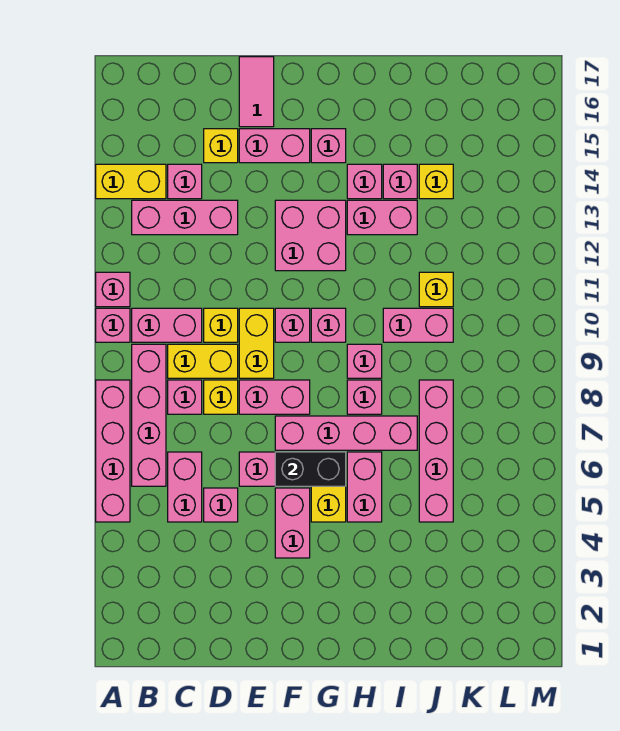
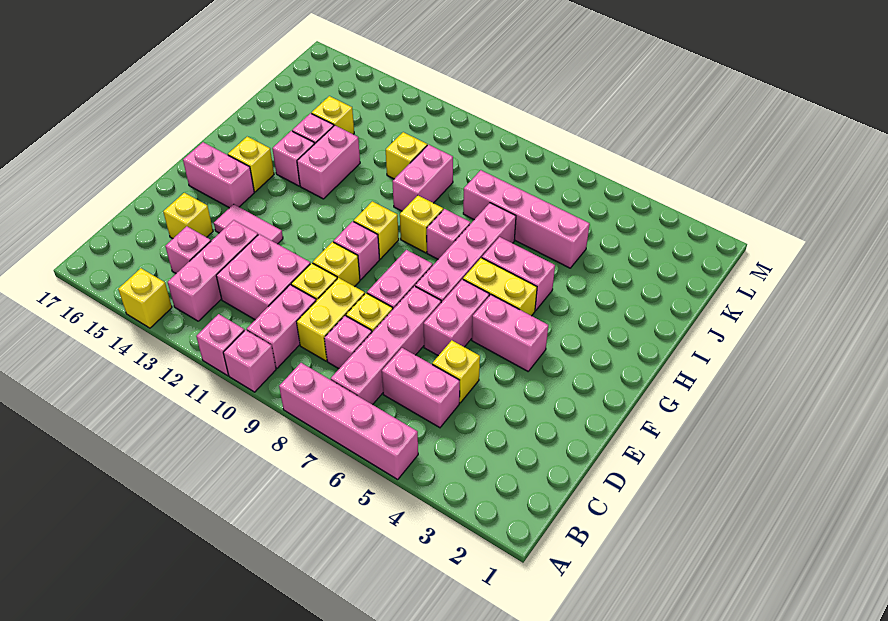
yellow brick A14:B14 level 1 -> yellow brick A14 level 1
pink brick B6:B9 level 1 -> pink brick B7:E7 level 1
pink brick D5 level 1 -> yellow brick D5 level 1
yellow brick E9:E10 level 1 -> yellow brick E10 level 1
pink brick E15:F15 level 1 -> pink brick F15:F16 level 1
pink tile E16:E17 level 1 -> pink tile E13:E14 level 1
black brick F6:G6 level 2 -> none
pink brick F12:G13 level 1 -> pink brick C11:D12 level 1
pink brick G10 level 1 -> yellow brick G10 level 1
pink brick G15 level 1 -> yellow brick G15 level 1
pink brick H9 level 1 -> yellow brick H9 level 1

